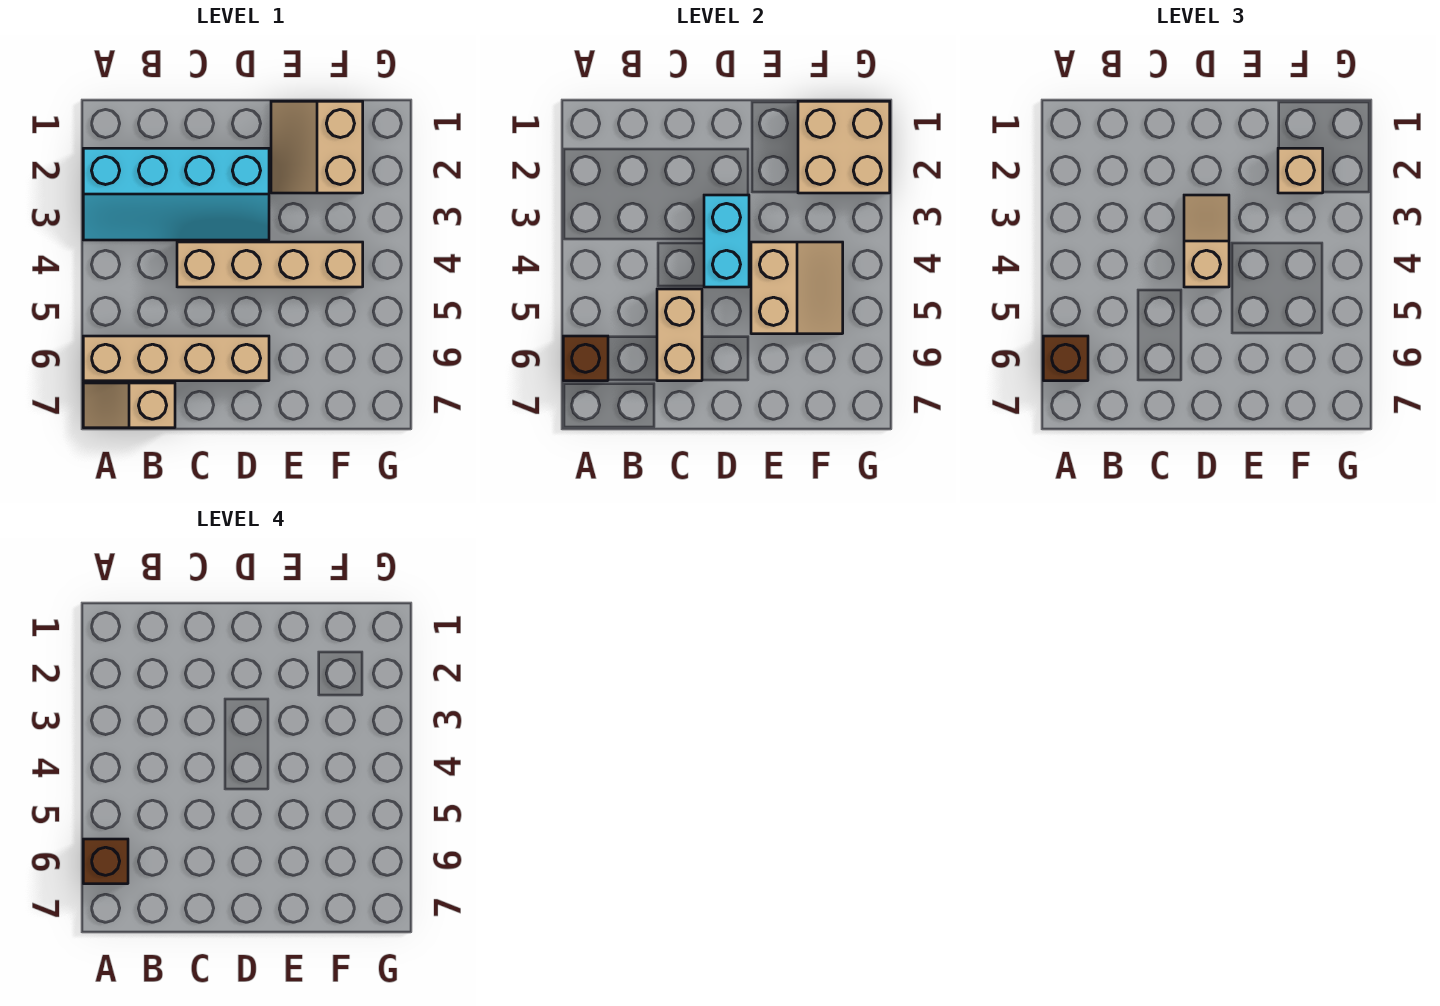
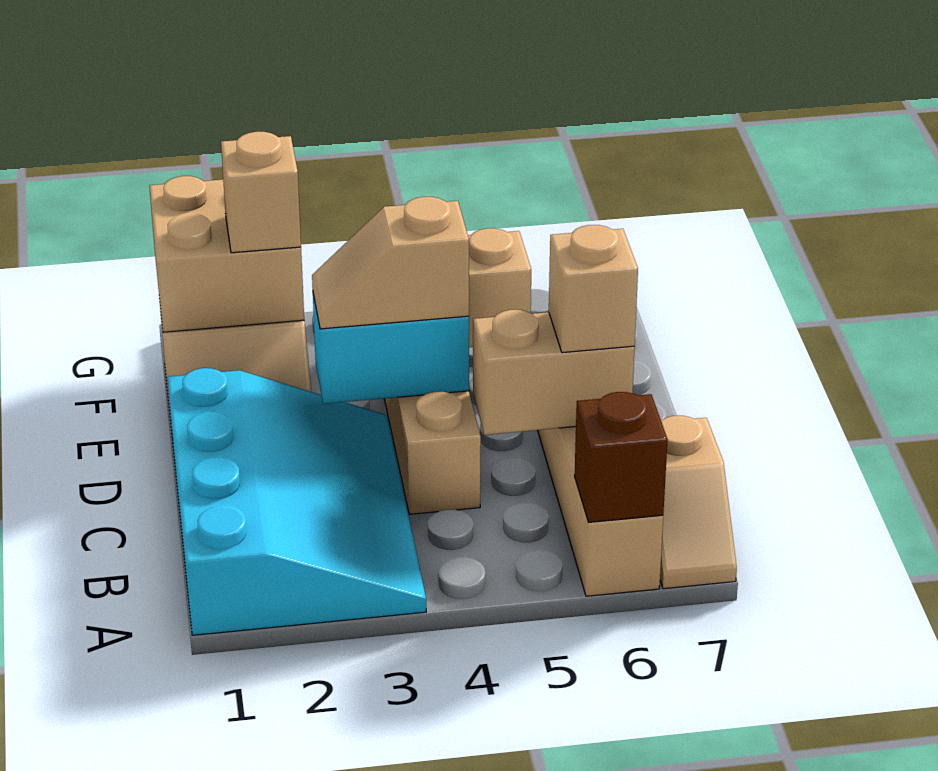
cyan slope A2:D3 level 1 top 2 -> cyan slope A1:D3 level 1 top 1
brown brick A6 level 3 -> none
brown brick A6 level 4 -> none
none -> tan brick C6 level 3

